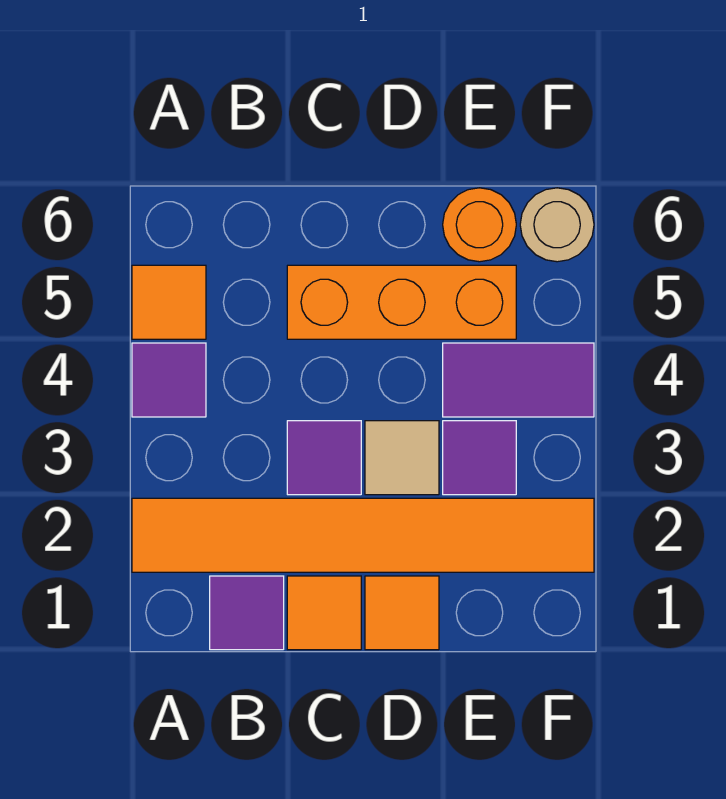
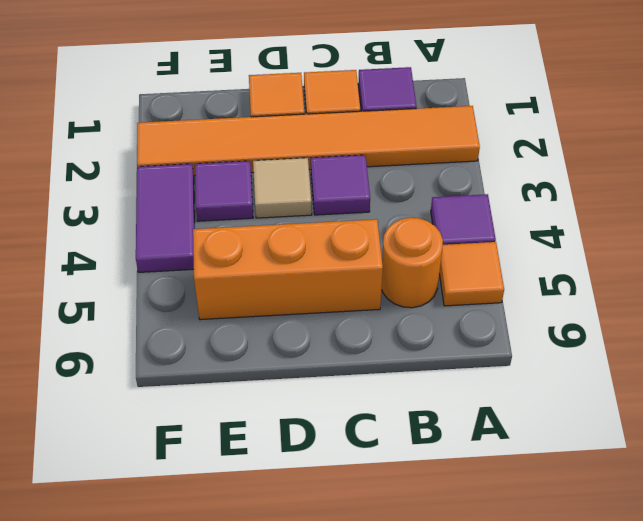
purple tile E4:F4 level 1 -> purple tile F3:F4 level 1
orange round brick E6 level 1 -> orange round brick B5 level 1
tan round brick F6 level 1 -> none

